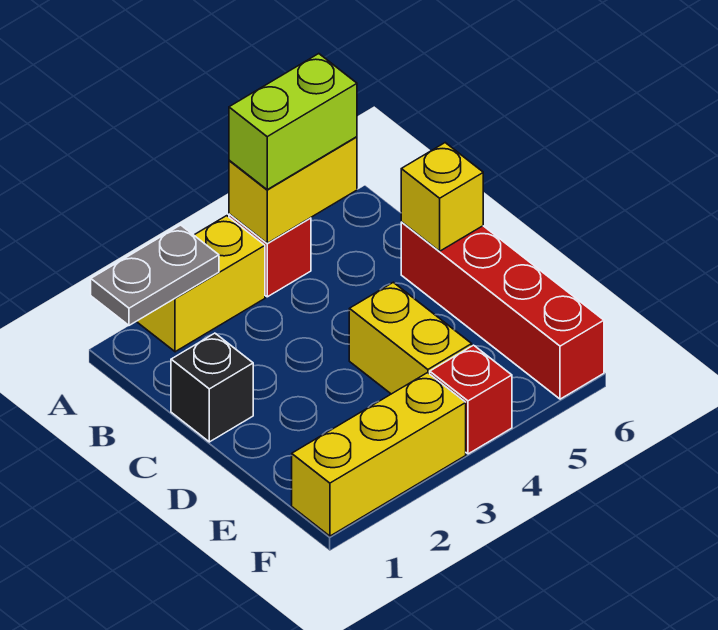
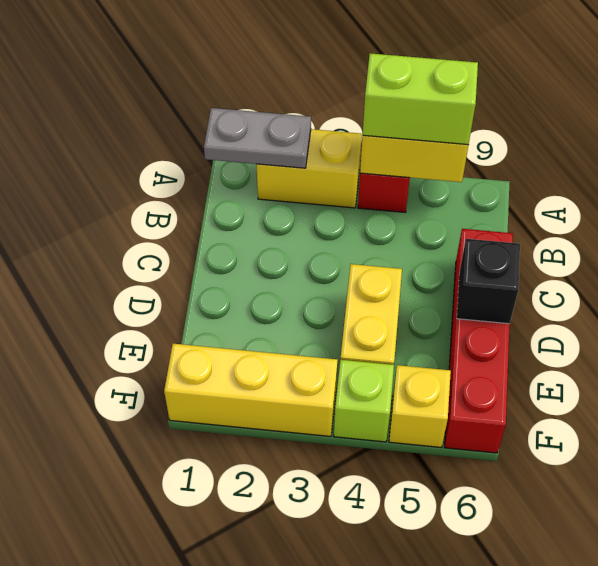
black brick C1 level 1 -> black brick D6 level 2
yellow brick C6 level 2 -> yellow brick F5 level 1
red brick F4 level 1 -> lime brick F4 level 1

